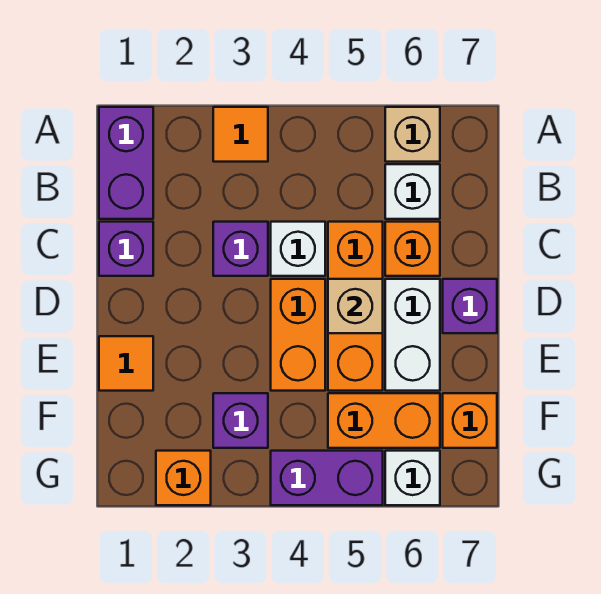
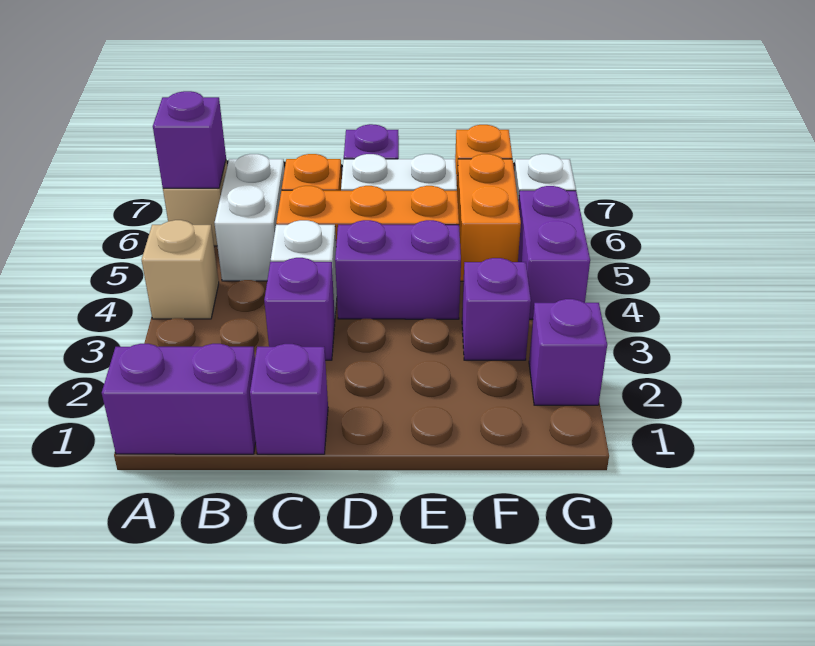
orange tile A3 level 1 -> none
none -> purple brick A6 level 2
white brick B6 level 1 -> white brick B5:B6 level 1
orange brick D4:E4 level 1 -> purple brick D4:E4 level 1
tan brick D5 level 2 -> tan brick A4 level 1
orange tile E1 level 1 -> none
orange brick G2 level 1 -> purple brick G2 level 1

